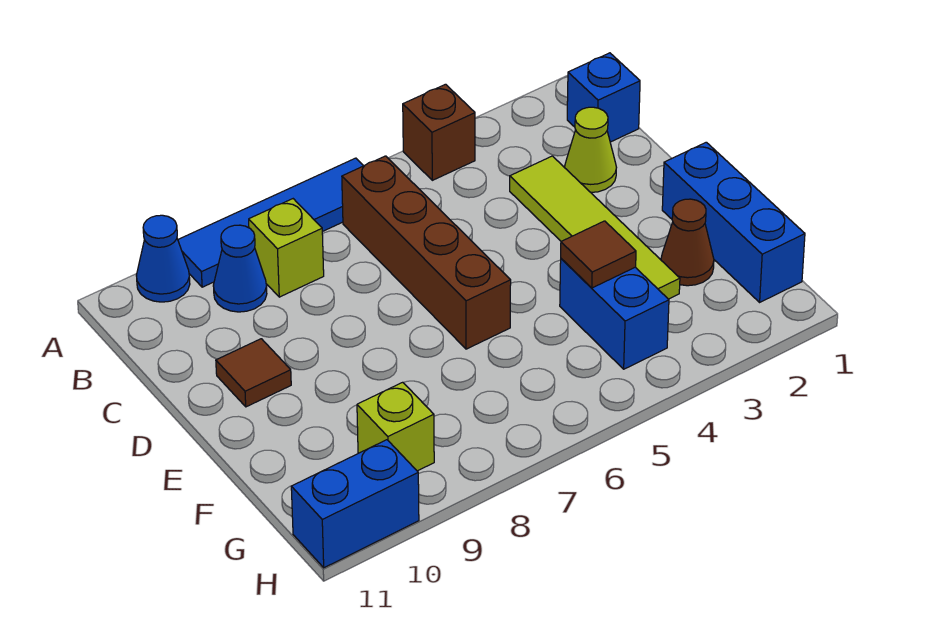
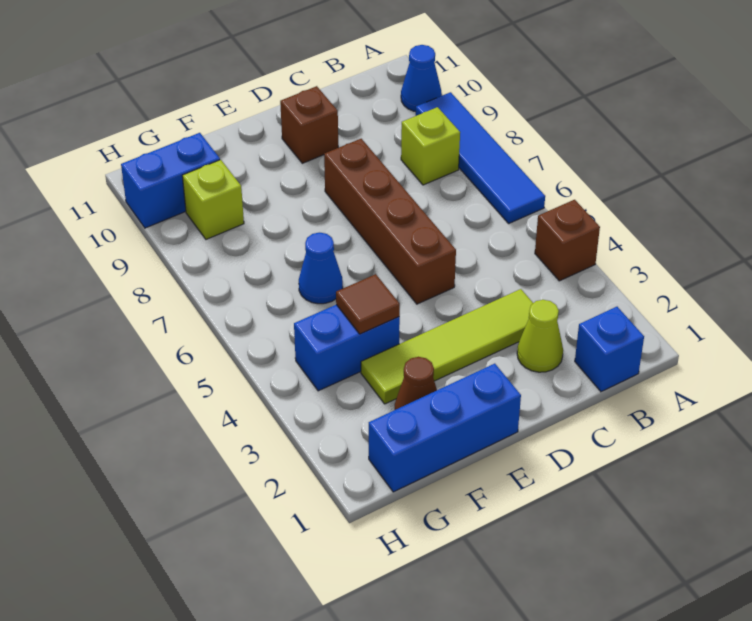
brown brick B6:E6 level 1 -> brown brick D5:D8 level 1
blue cone B9 level 1 -> blue cone F6 level 1
brown tile D10 level 1 -> brown brick D10 level 1
blue brick H10:H11 level 1 -> blue brick G10:H10 level 1

